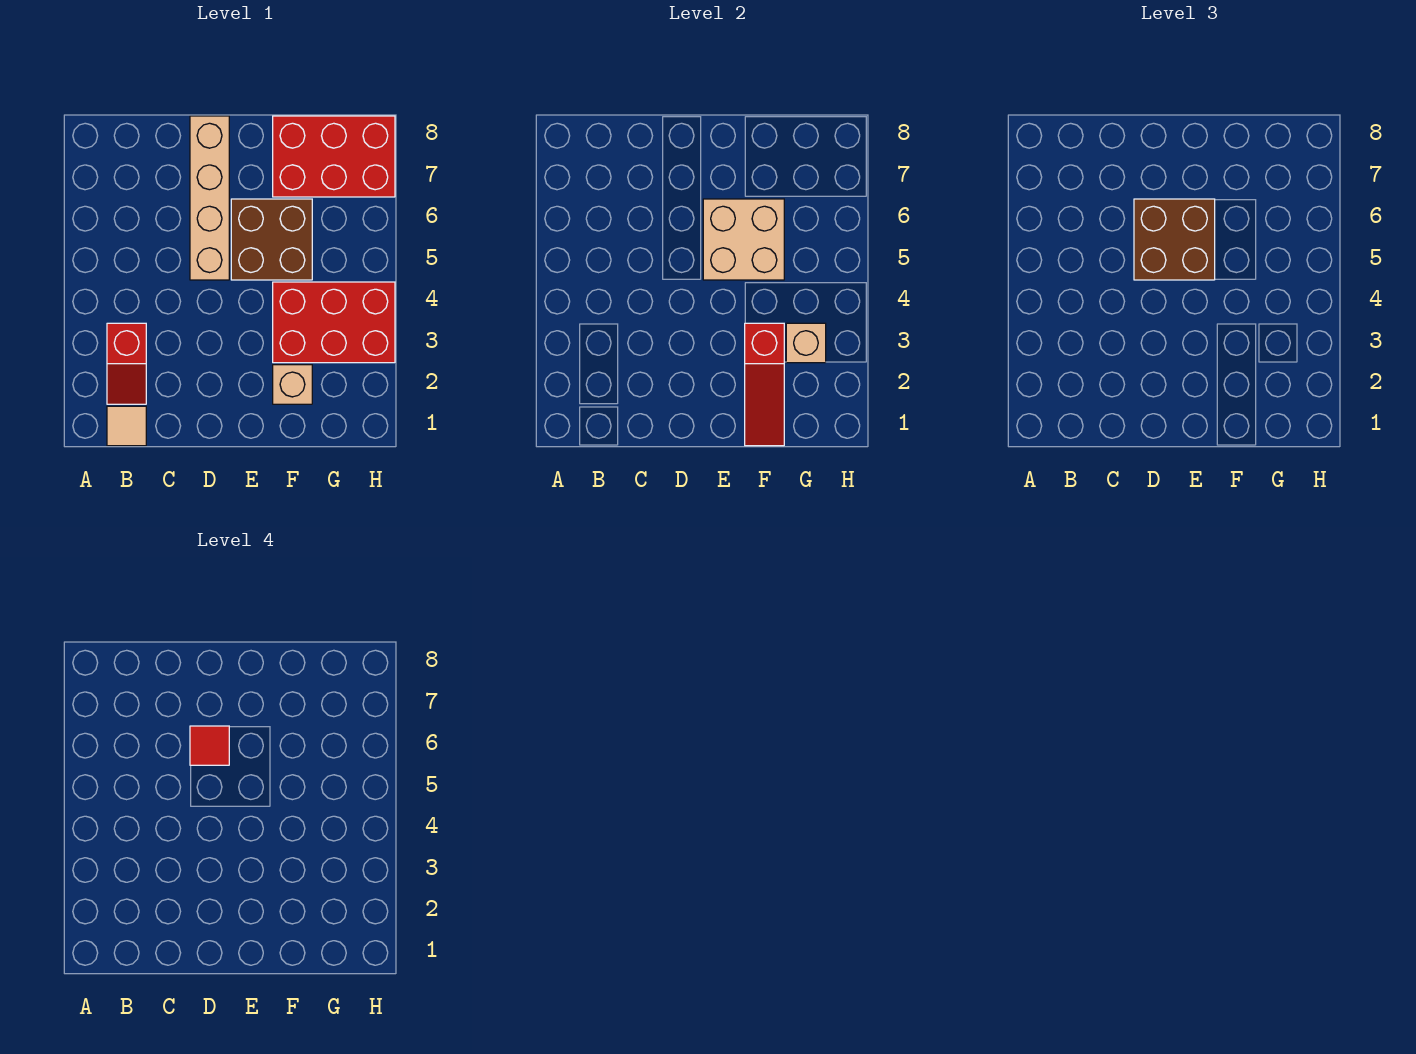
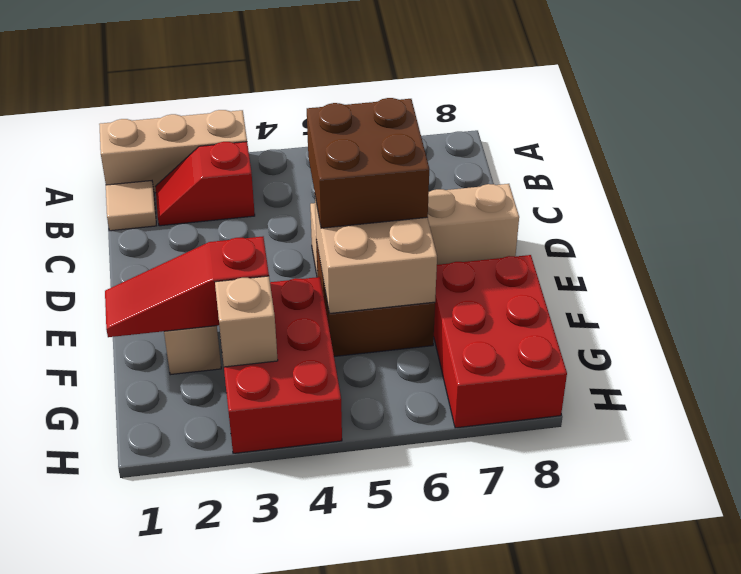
none -> tan brick A1:A3 level 1
red tile D6 level 4 -> none

